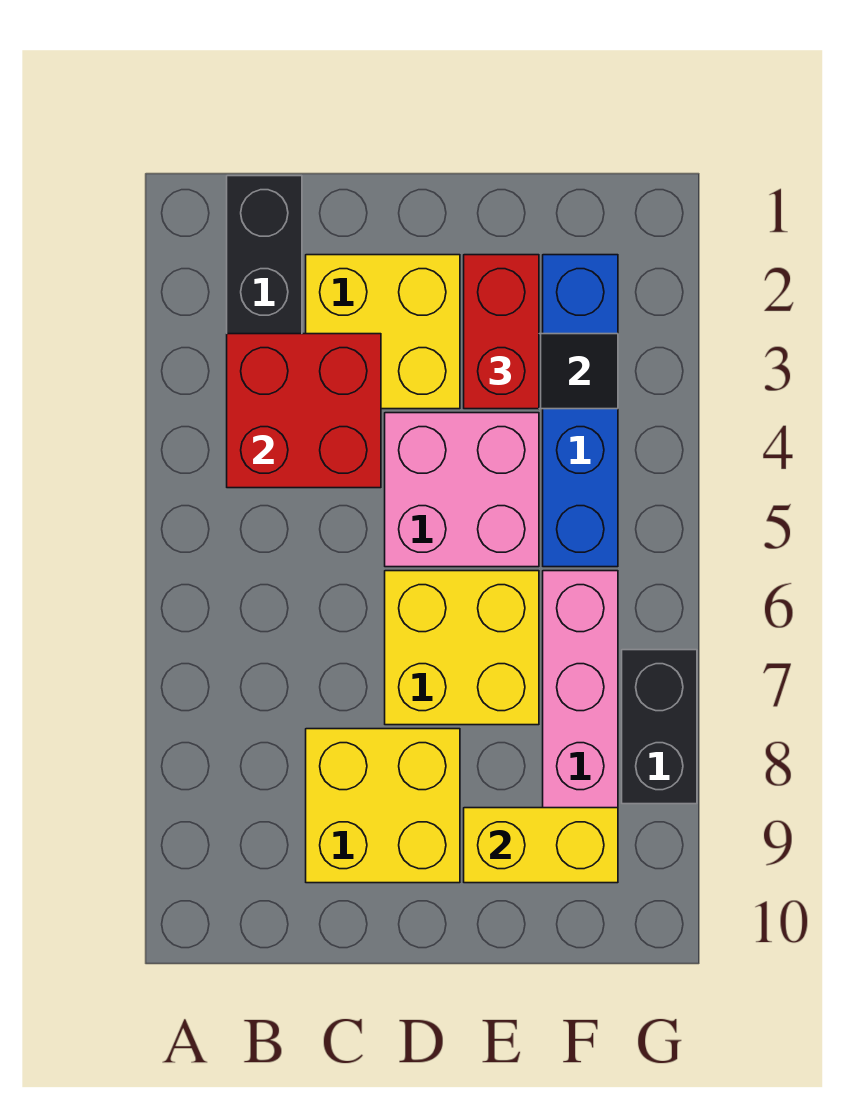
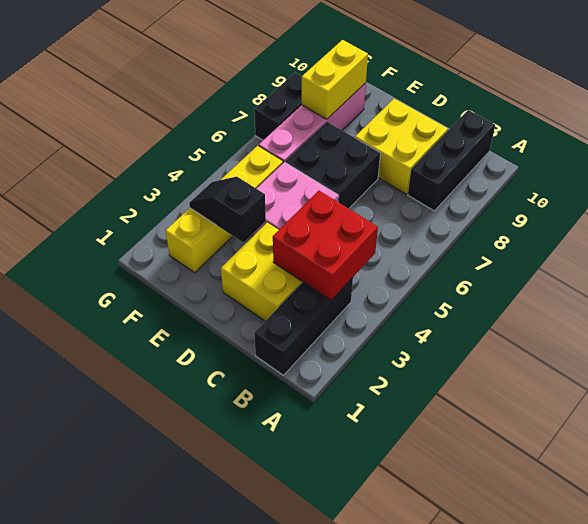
none -> black brick B8:B10 level 1
yellow brick D6:E7 level 1 -> black brick D6:E7 level 1
red brick E2:E3 level 3 -> none
yellow brick E9:F9 level 2 -> yellow brick F8:F9 level 2
blue brick F2:F5 level 1 -> yellow brick F2:F5 level 1

